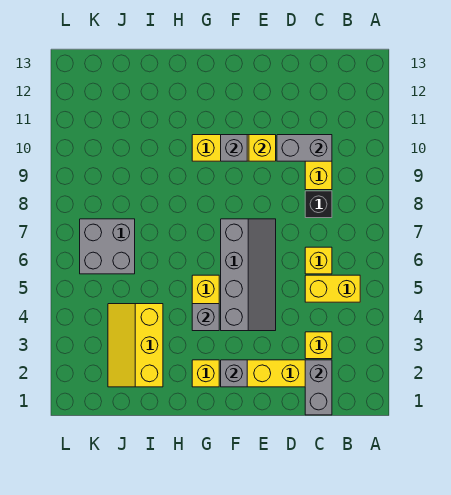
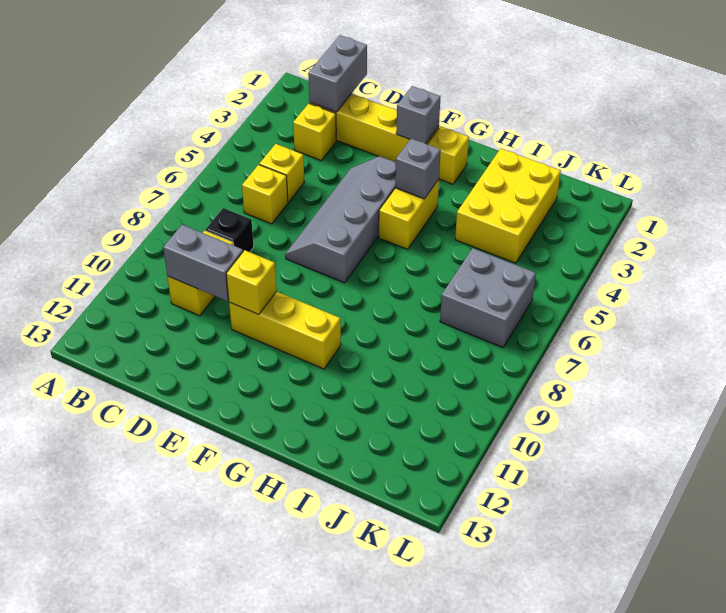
yellow brick B5:C5 level 1 -> yellow brick C5 level 1
grey brick F10 level 2 -> none
yellow slope I2:J4 level 1 top I -> yellow brick I2:J4 level 1

